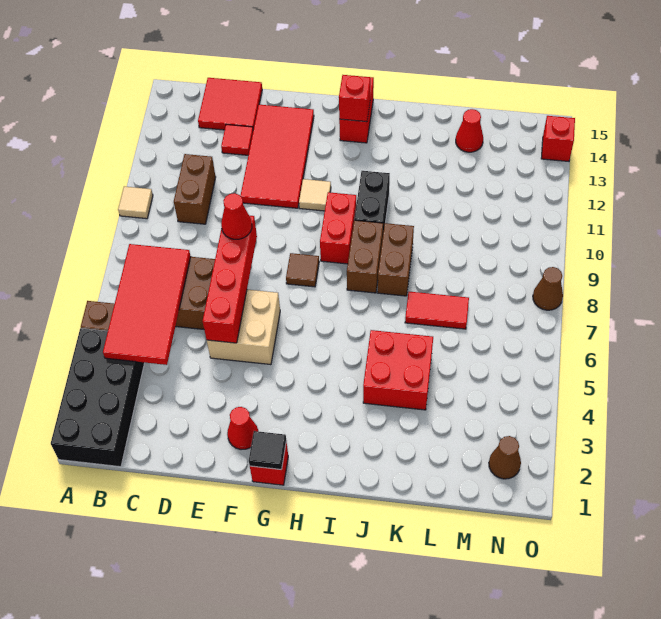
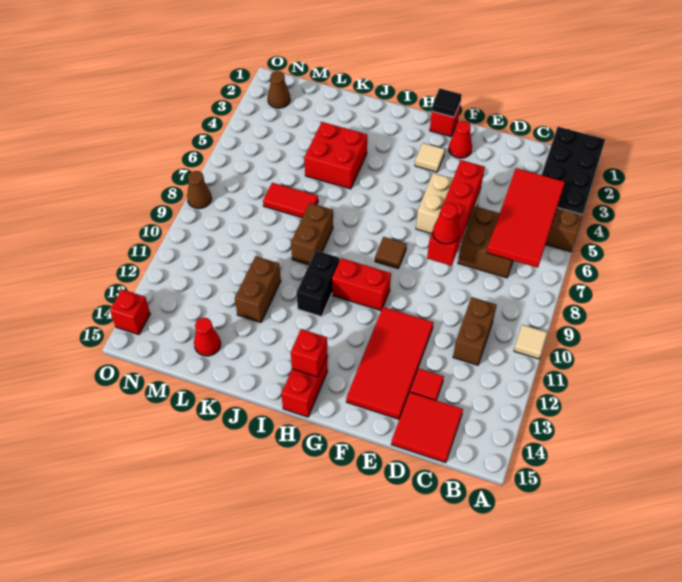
tan tile G11 level 1 -> tan tile G3 level 1
red brick H9:H10 level 1 -> red brick G10:H10 level 1
brown brick I8:I9 level 1 -> brown brick K11:K12 level 1

